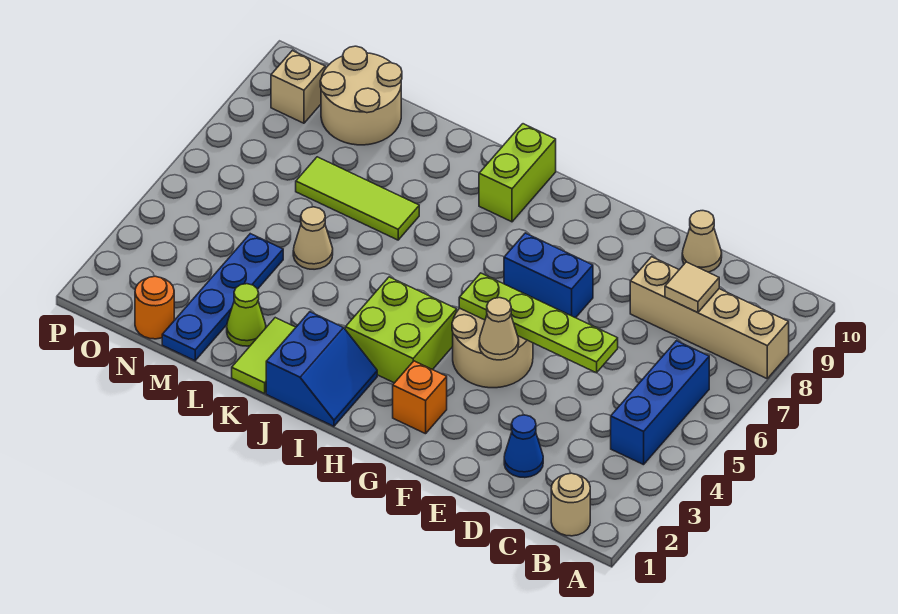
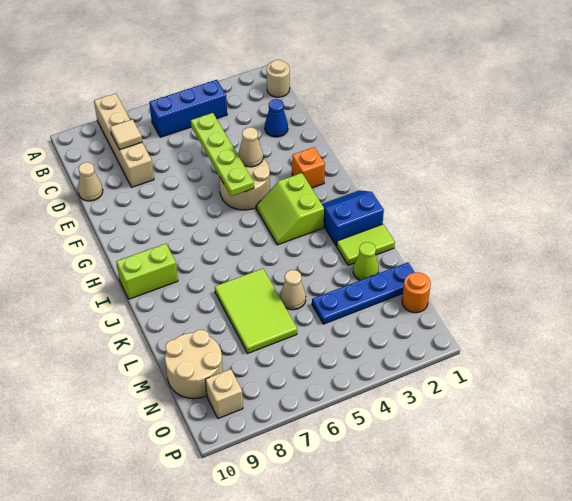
blue brick F7:G7 level 1 -> none
lime brick H3:I4 level 1 -> lime slope H3:I4 level 1 top 3
lime tile K7:M7 level 1 -> lime tile K6:M7 level 1

